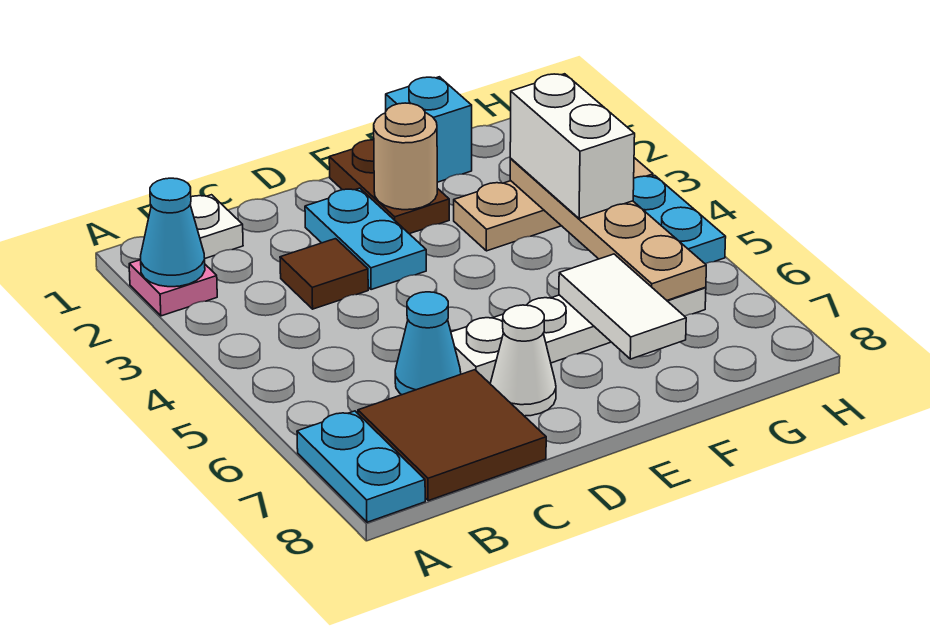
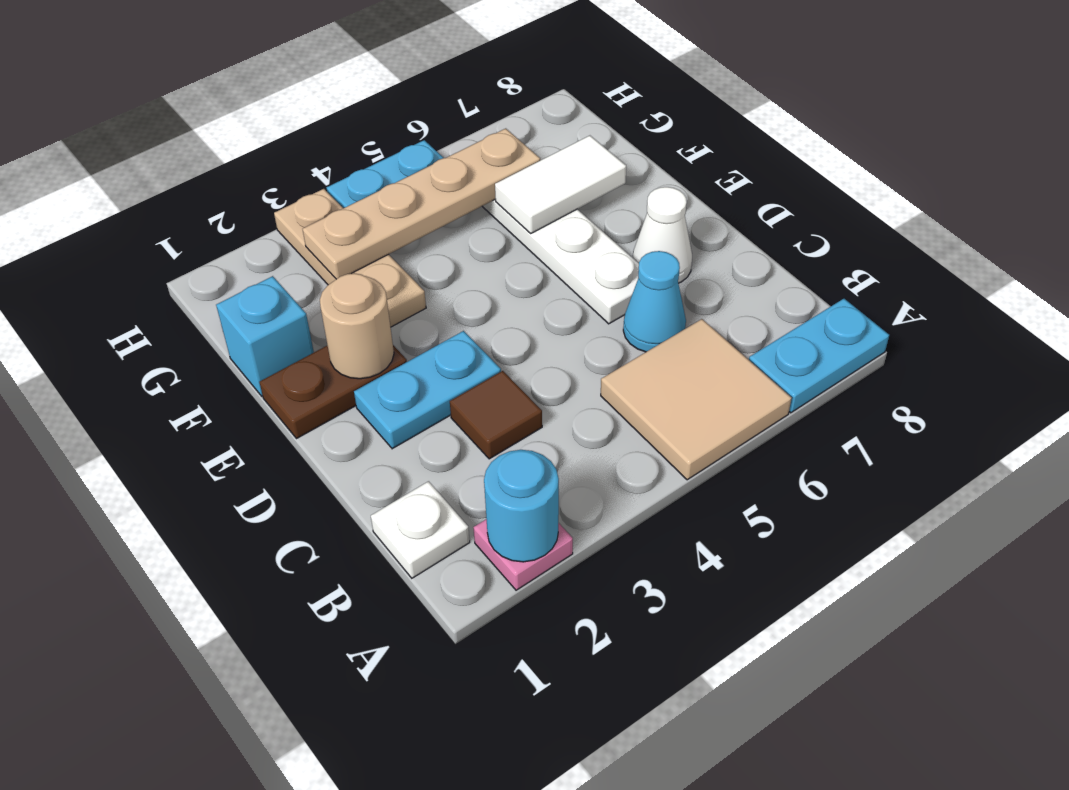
cyan cone A2 level 2 -> cyan round brick A2 level 2
none -> tan tile A5:B6 level 1
brown tile B7:C8 level 1 -> none
white brick G3:G4 level 3 -> none

